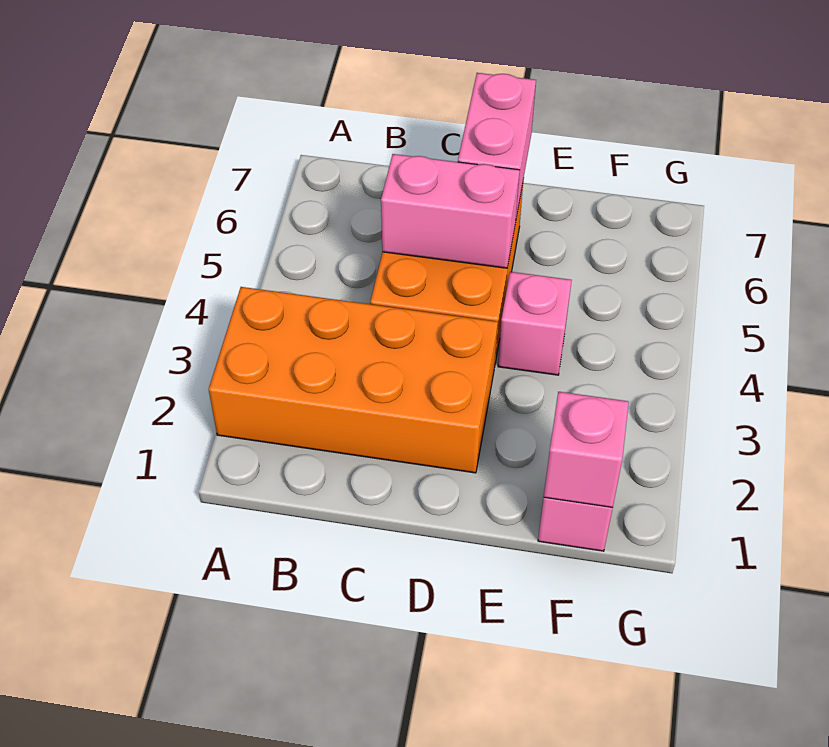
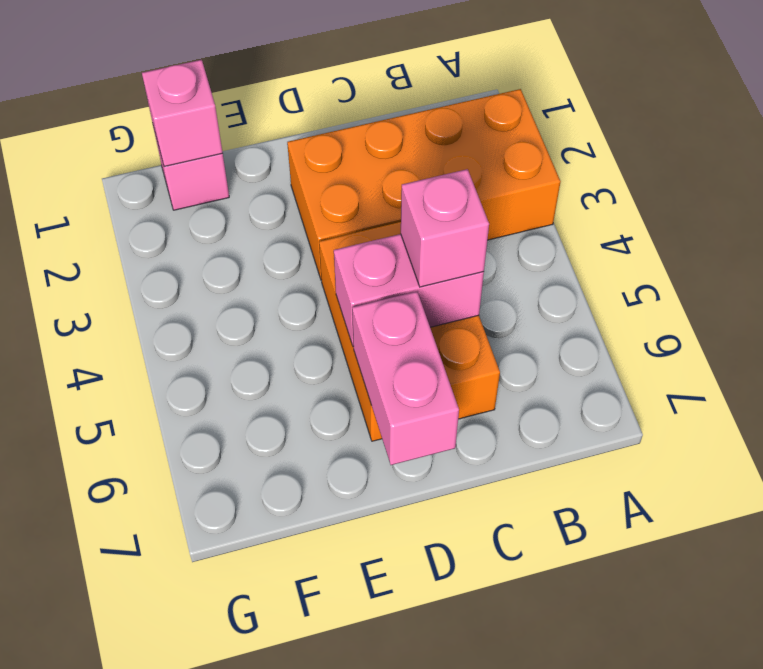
pink brick E4 level 1 -> pink brick C5 level 3

